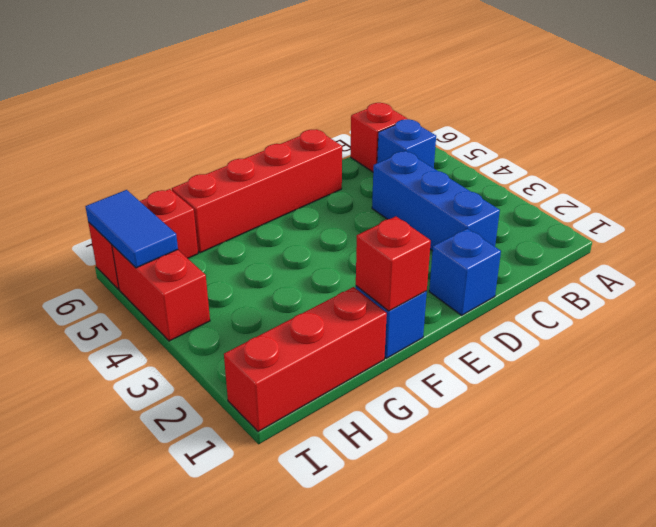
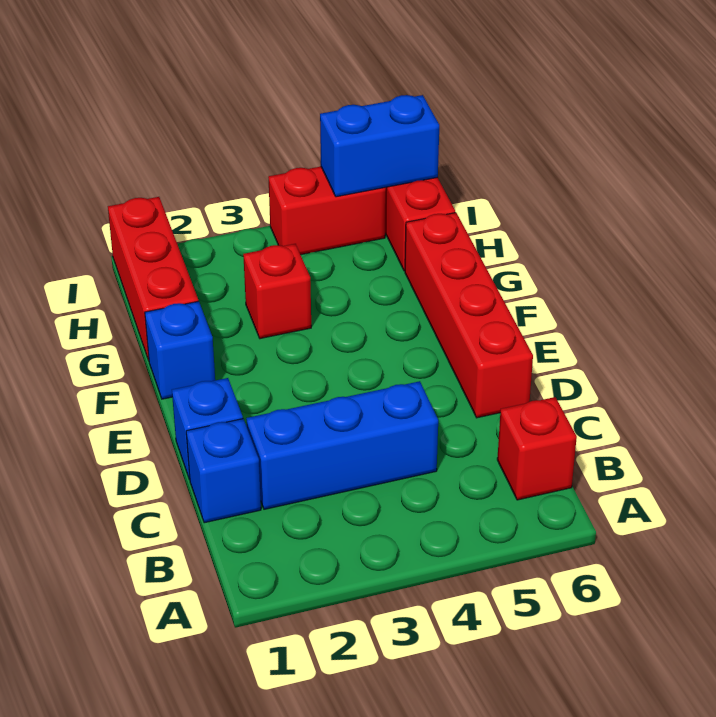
blue brick B5 level 1 -> blue brick C1 level 1
red brick F1 level 2 -> red brick G3 level 1
blue tile I5:I6 level 2 -> blue brick I5:I6 level 2

